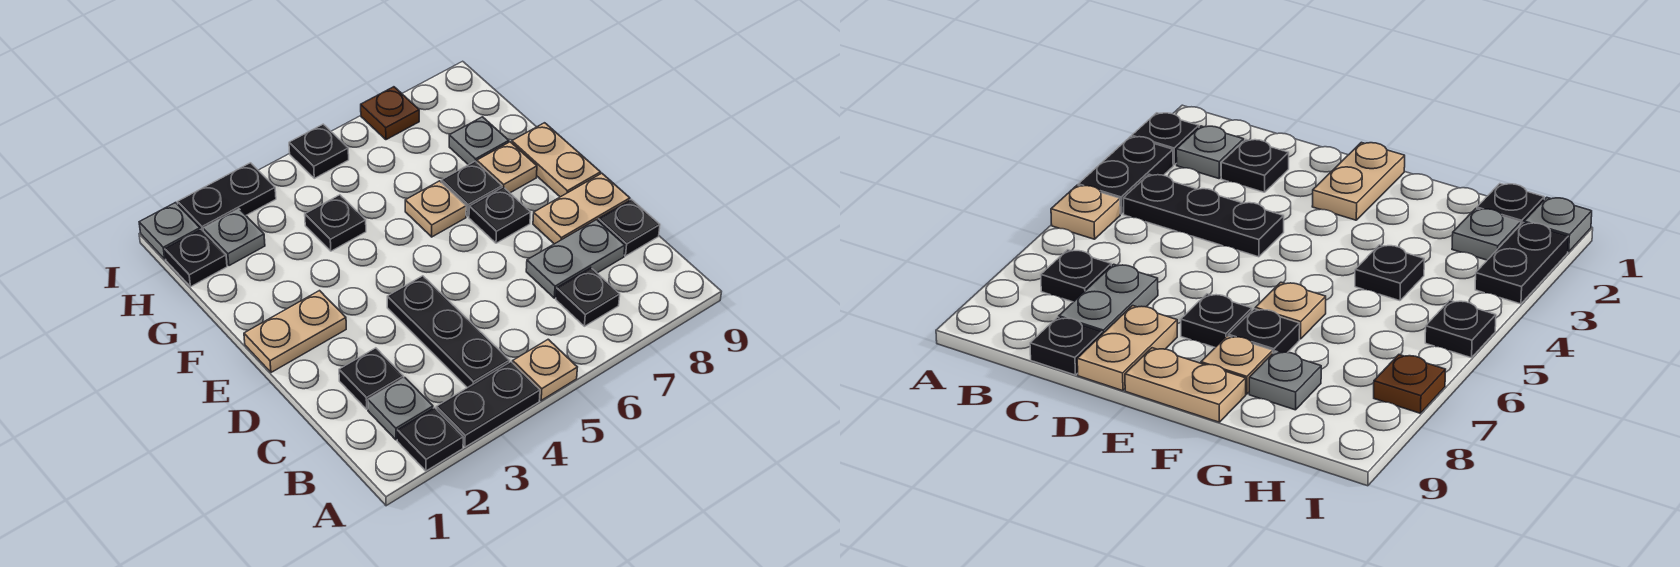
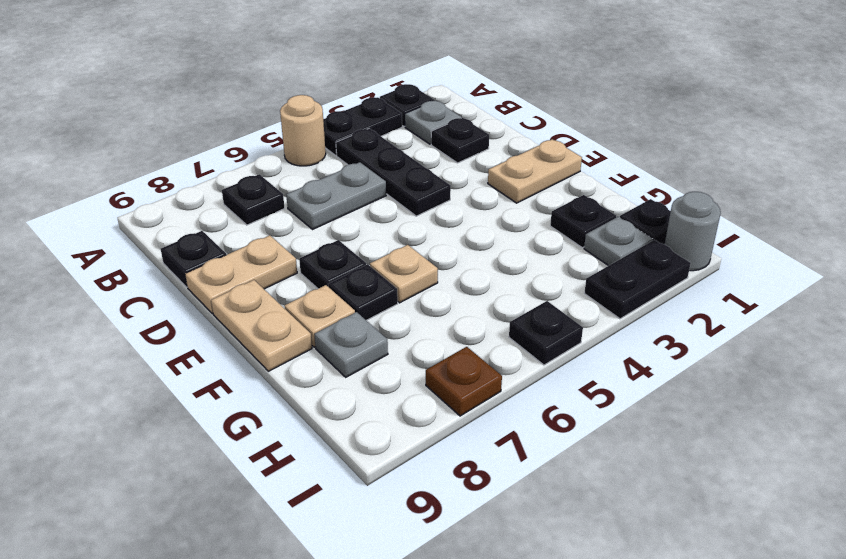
tan plate A5 level 1 -> tan round brick A5 level 1
grey plate C7:C8 level 1 -> grey plate C5:C6 level 1
black plate G4 level 1 -> black plate G2 level 1
grey plate I1 level 1 -> grey round brick I1 level 1

